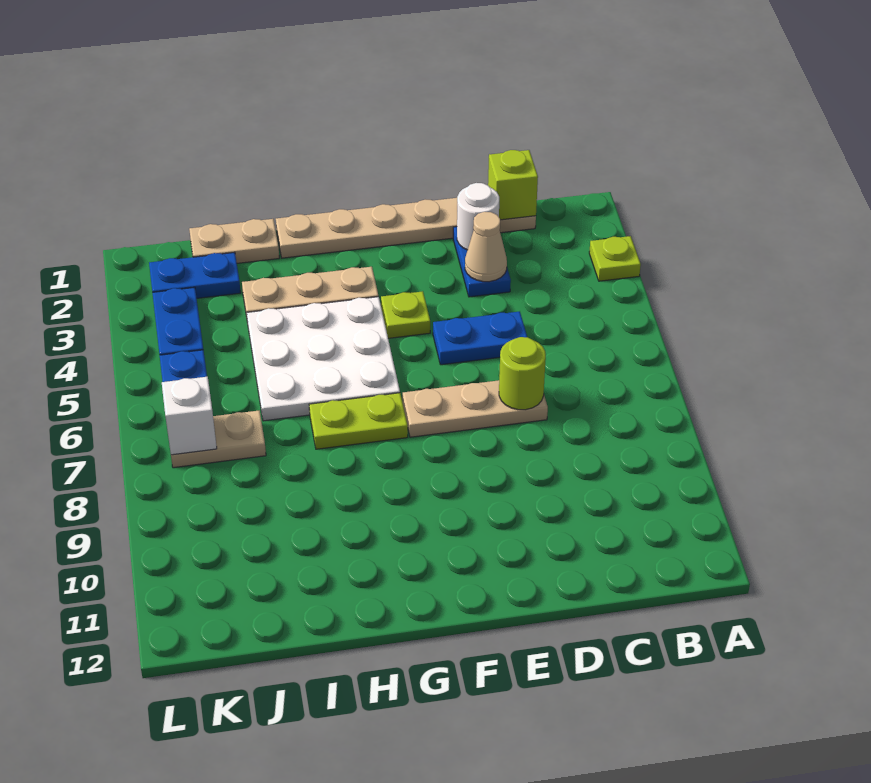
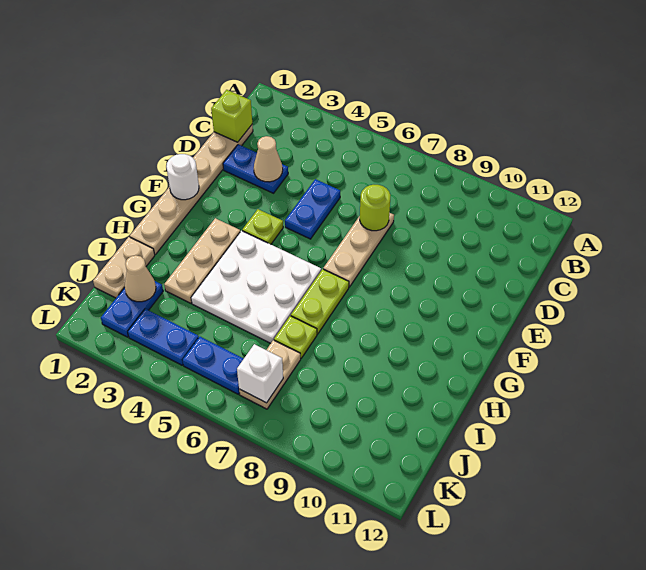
lime plate A3 level 1 -> lime plate I7 level 1
white round brick D2 level 2 -> white round brick F1 level 2
none -> tan cone J2 level 2

